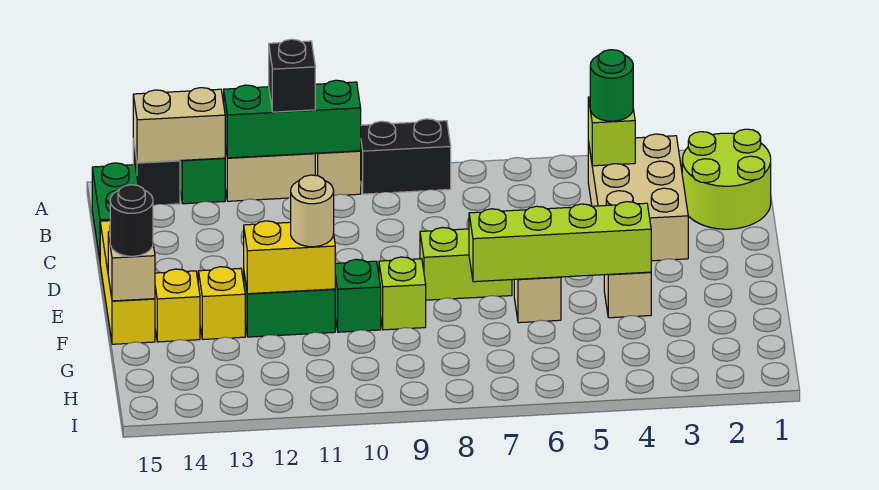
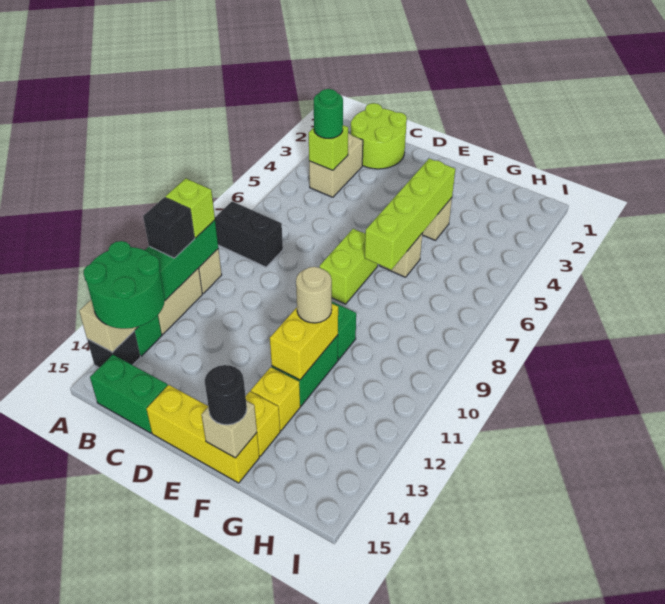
black brick A8:A9 level 1 -> black brick A8:B8 level 1
none -> green round brick A13:B14 level 3
tan brick B3:D4 level 1 -> tan brick B3:B4 level 1
lime brick F9 level 1 -> lime brick A10 level 3

